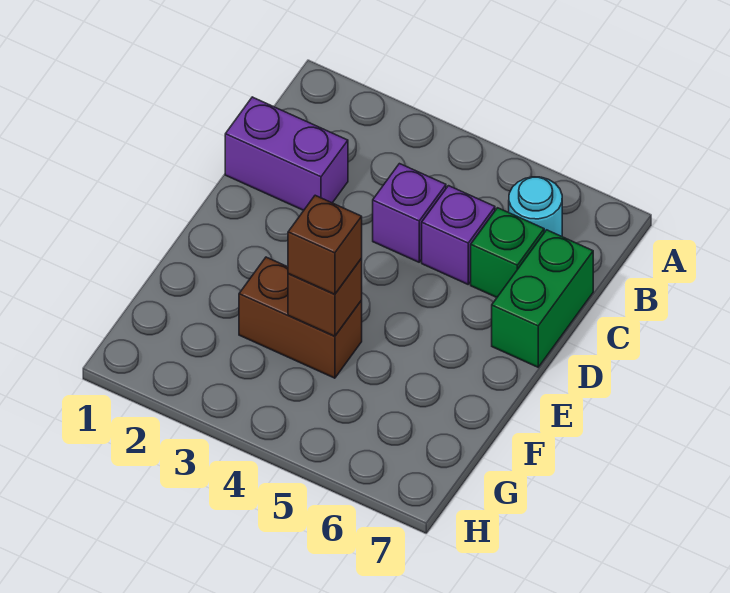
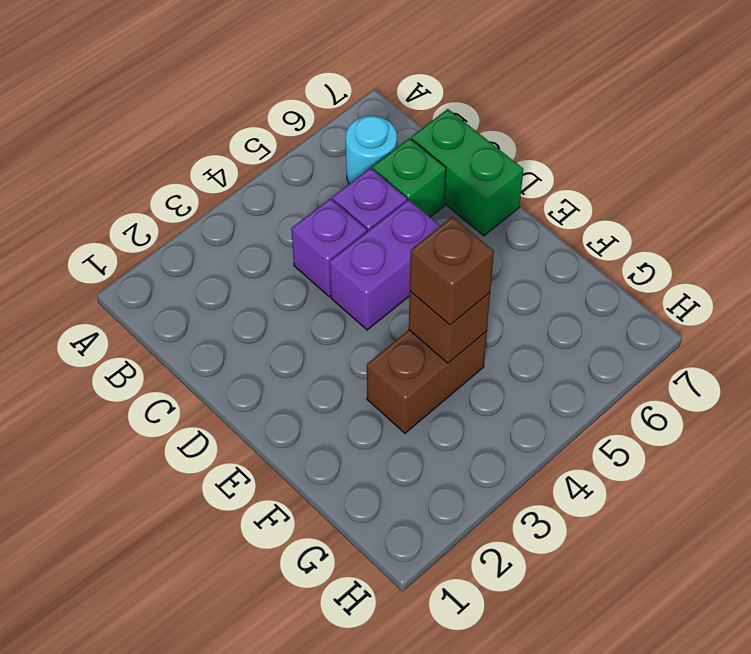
purple brick C1:C2 level 1 -> purple brick D4:D5 level 1

